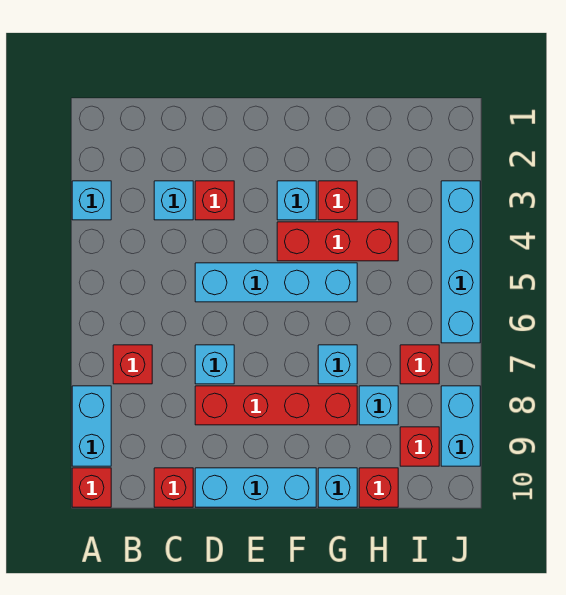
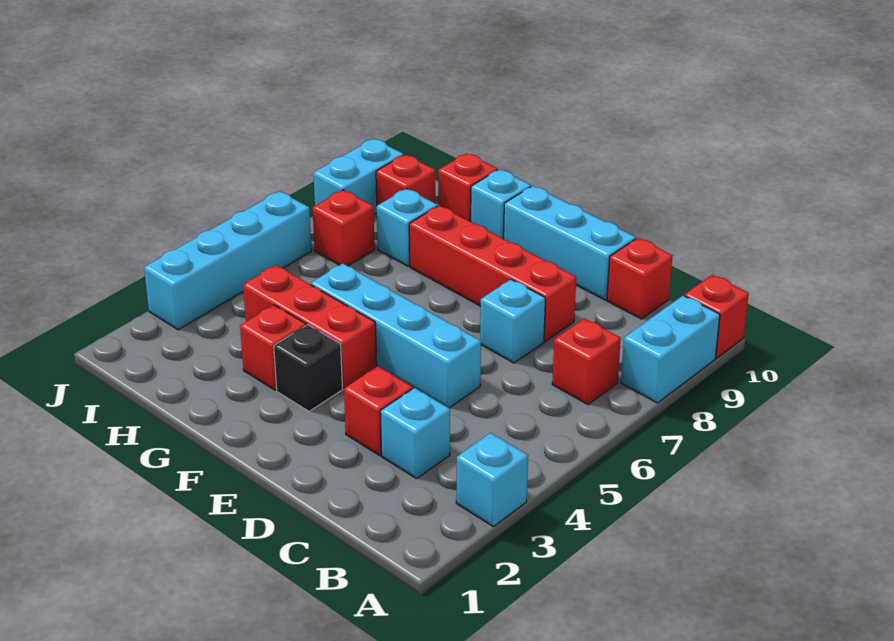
cyan brick F3 level 1 -> black brick F3 level 1
cyan brick G7 level 1 -> none

